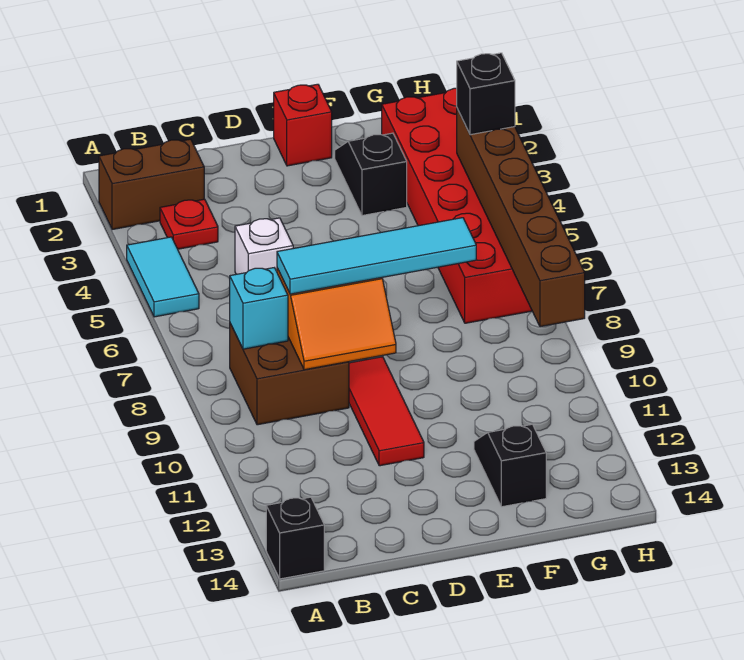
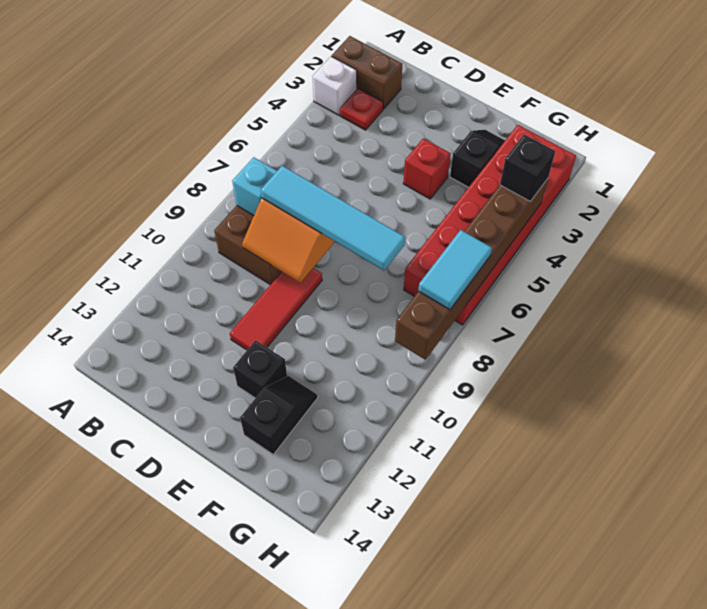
cyan tile A4:A5 level 1 -> cyan tile H7:H8 level 3
black brick A14 level 1 -> black brick E12 level 1
white brick C5 level 1 -> white brick A3 level 1
red brick E1 level 1 -> red brick E4 level 1

